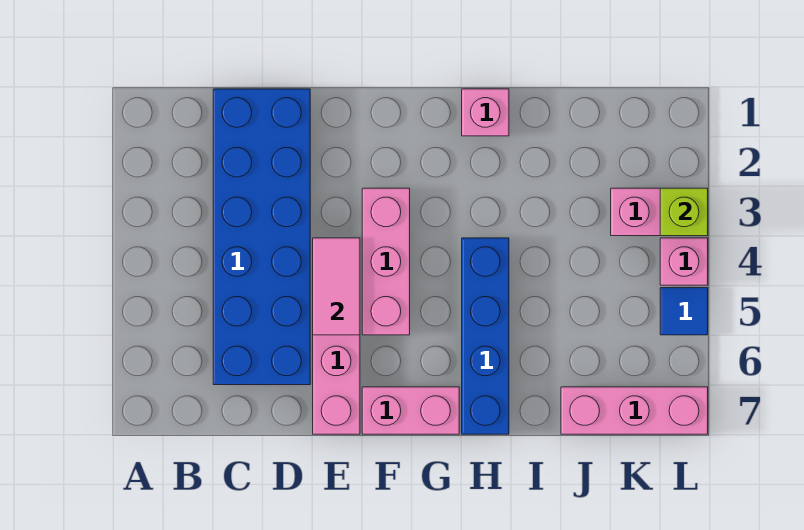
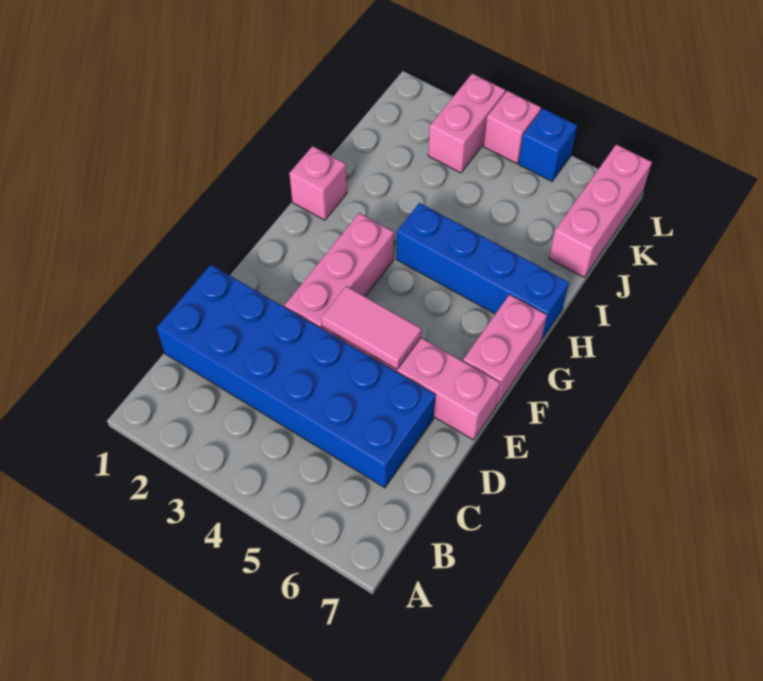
pink brick F3:F5 level 1 -> pink brick E3:G3 level 1
lime brick L3 level 2 -> none
blue tile L5 level 1 -> blue brick L5 level 1

